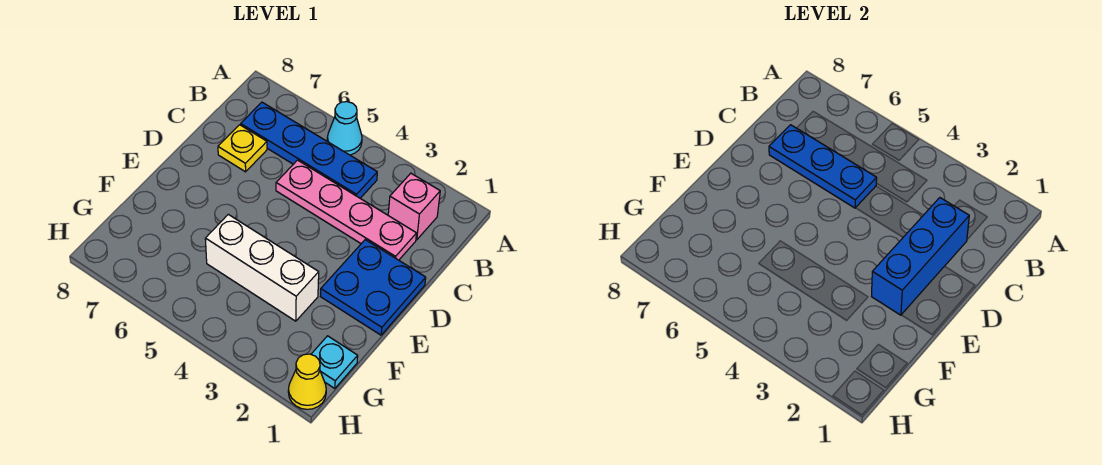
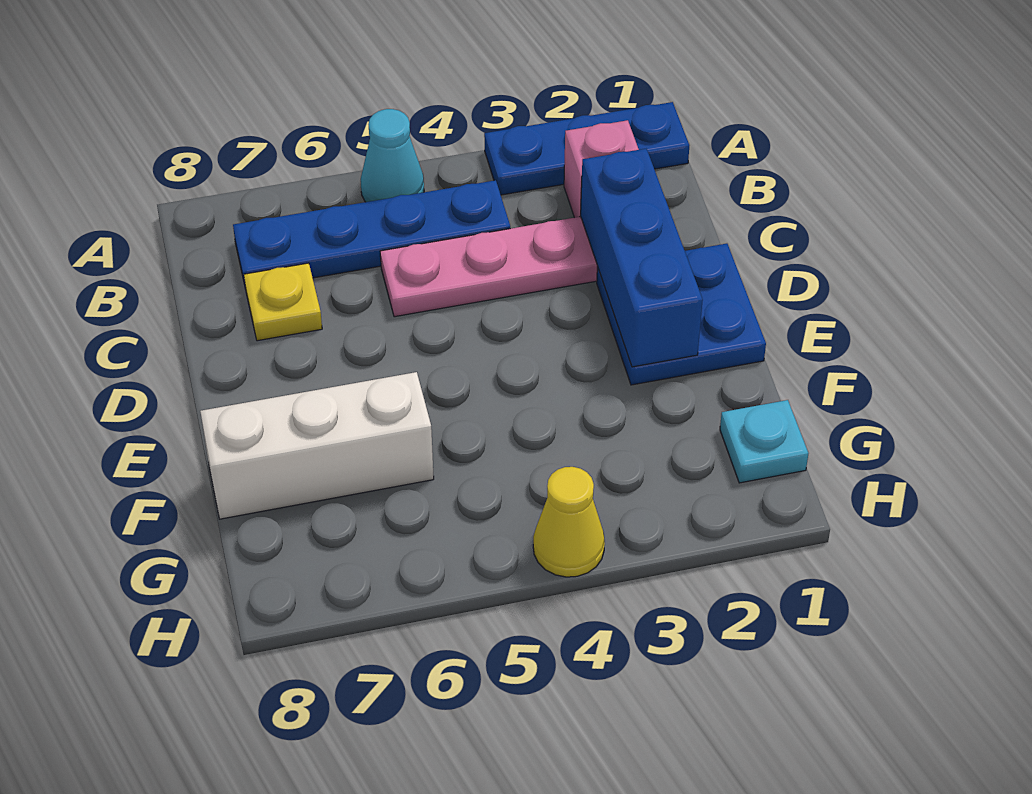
blue plate C5:C7 level 2 -> blue plate A1:A3 level 1
white brick F3:F5 level 1 -> white brick F6:F8 level 1
yellow cone H1 level 1 -> yellow cone H4 level 1

